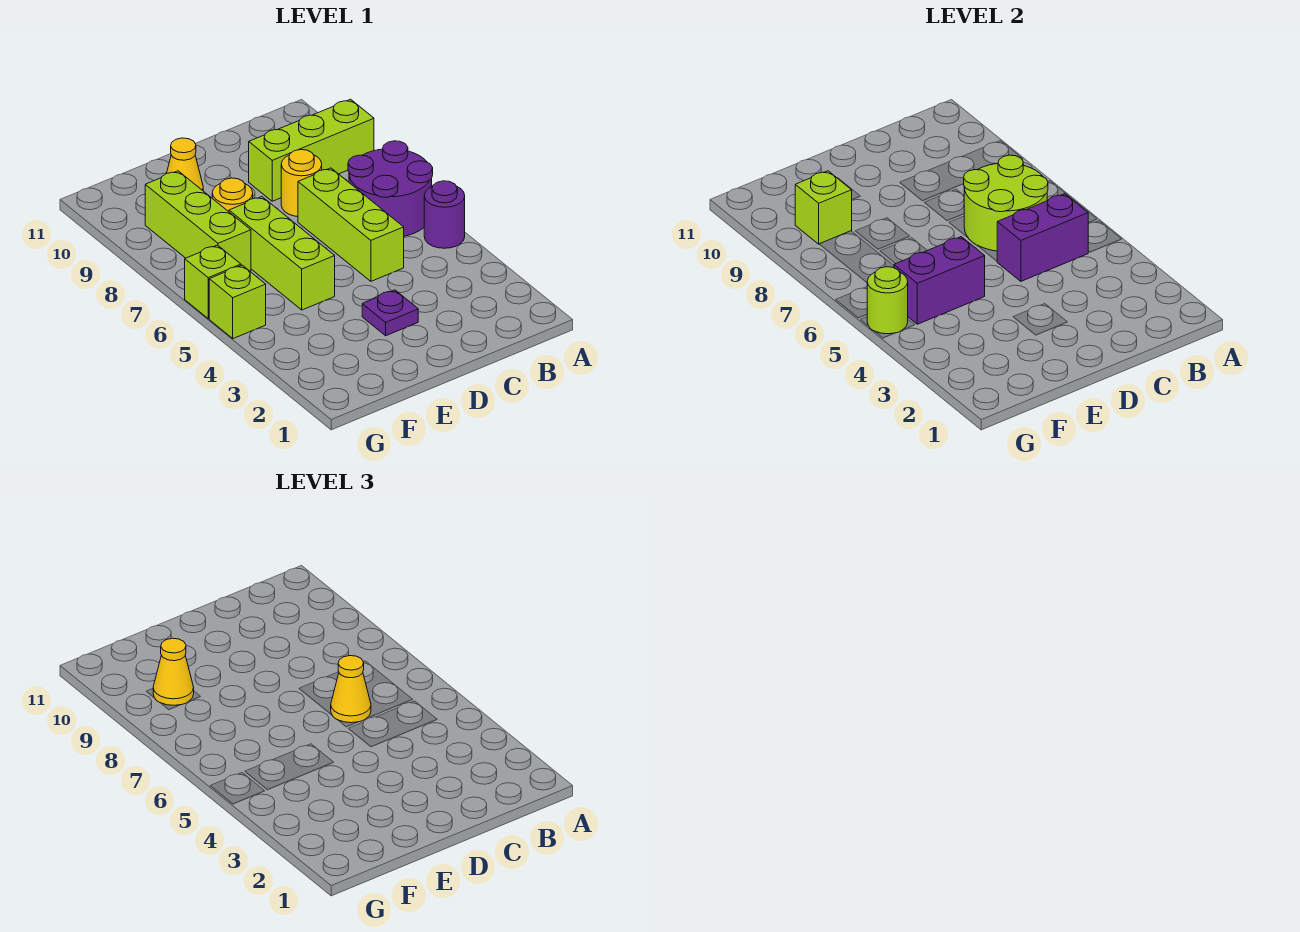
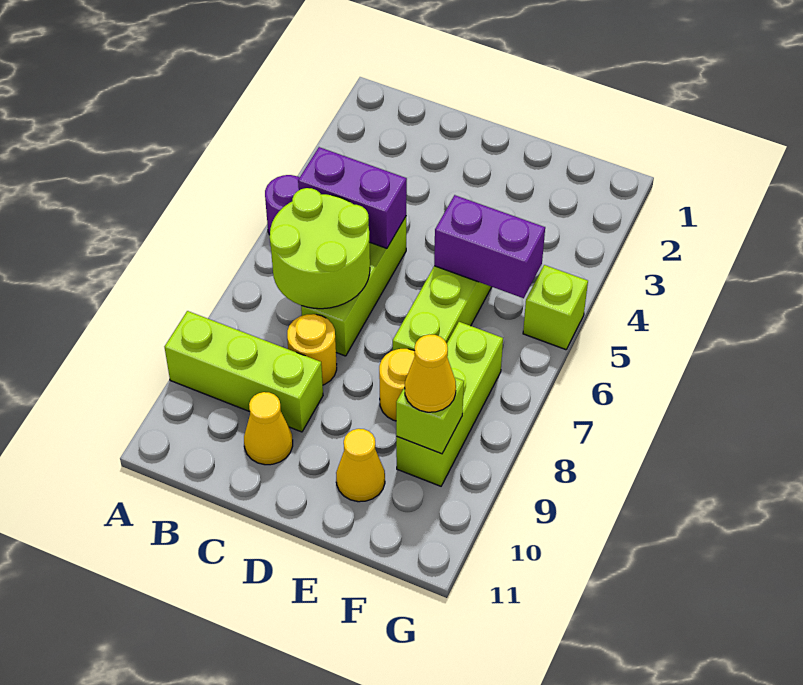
purple round brick A6:B7 level 1 -> none
yellow cone C6 level 3 -> yellow cone C10 level 1
purple plate D3 level 1 -> none
lime round brick G5 level 2 -> none
lime brick G6 level 1 -> none

